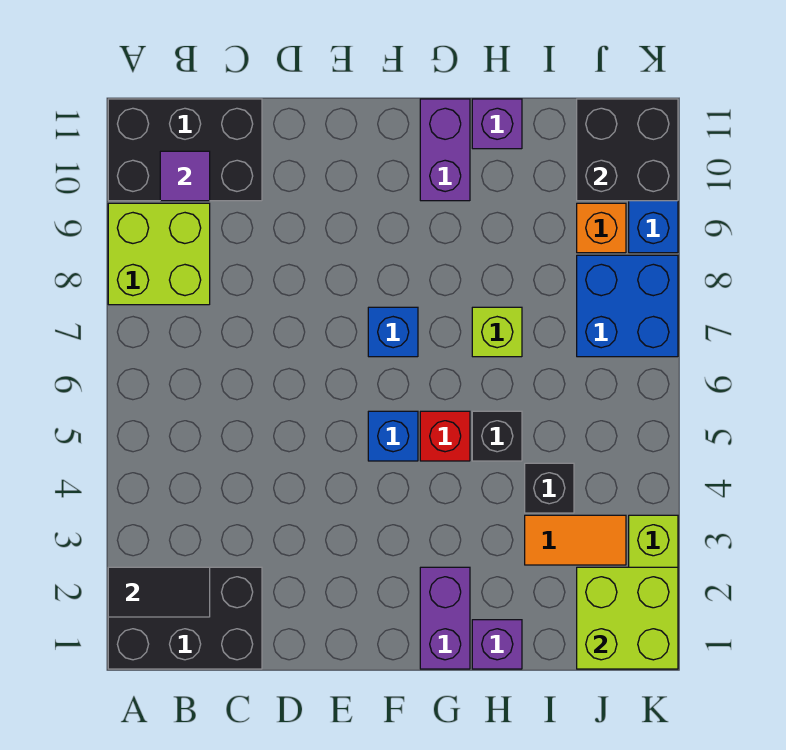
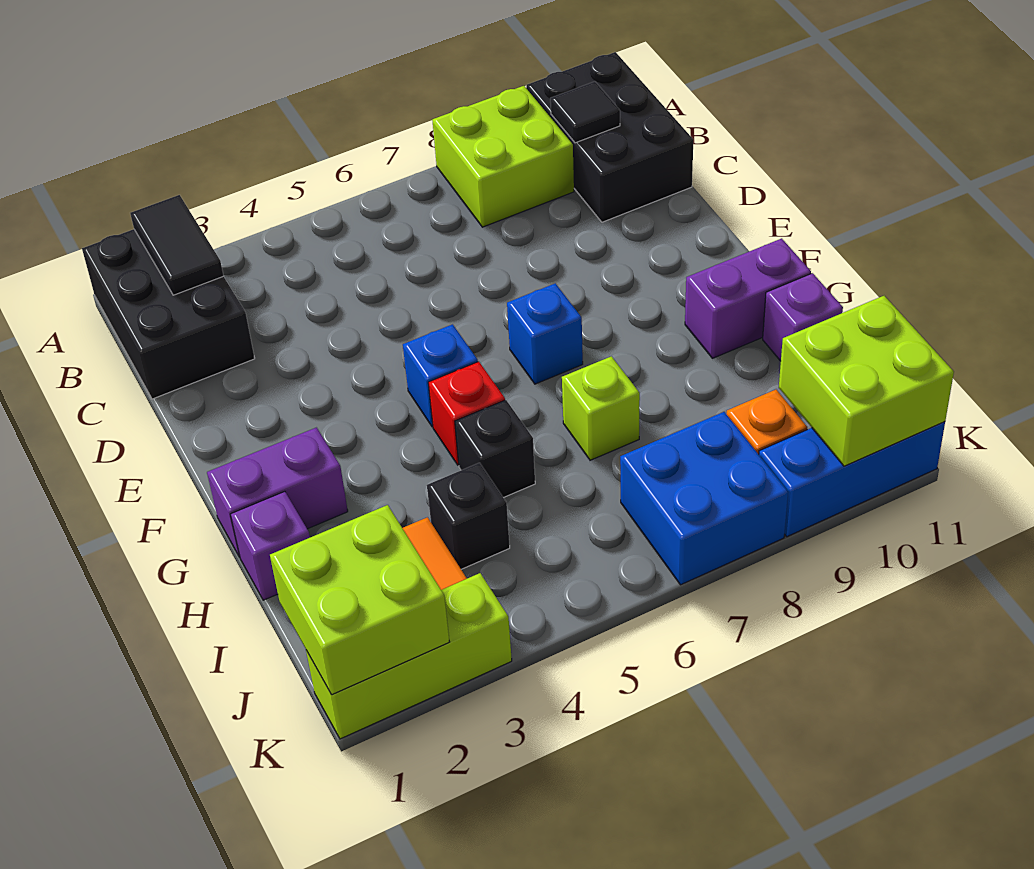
purple tile B10 level 2 -> black tile B10 level 2
black brick J10:K11 level 2 -> lime brick J10:K11 level 2

